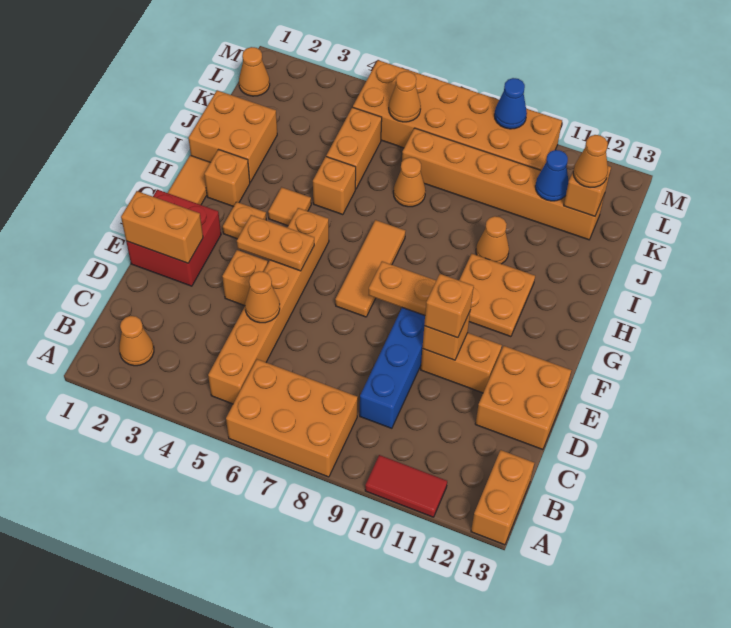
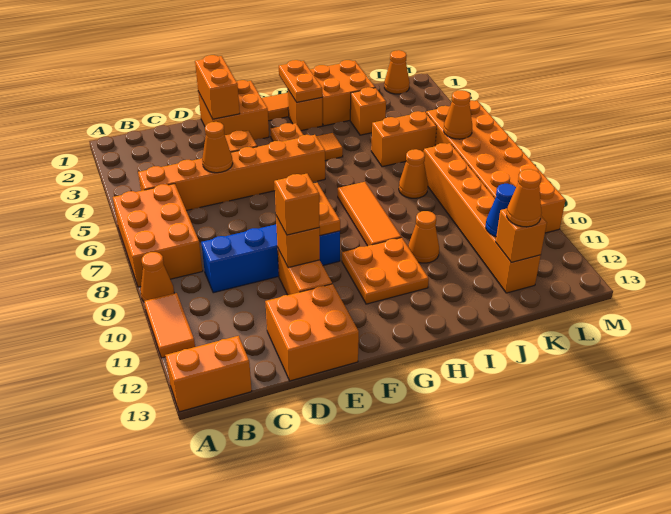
red tile A10:A11 level 1 -> orange tile A10:A11 level 1
orange cone B2 level 1 -> orange cone A9 level 1
red brick E1:F2 level 1 -> orange brick E1:F2 level 1
orange plate F4:F5 level 2 -> orange plate H1:H2 level 2
orange tile F7:H7 level 1 -> orange tile H7:H9 level 1
orange brick I5 level 1 -> orange brick J3 level 1
blue cone M9 level 2 -> none

